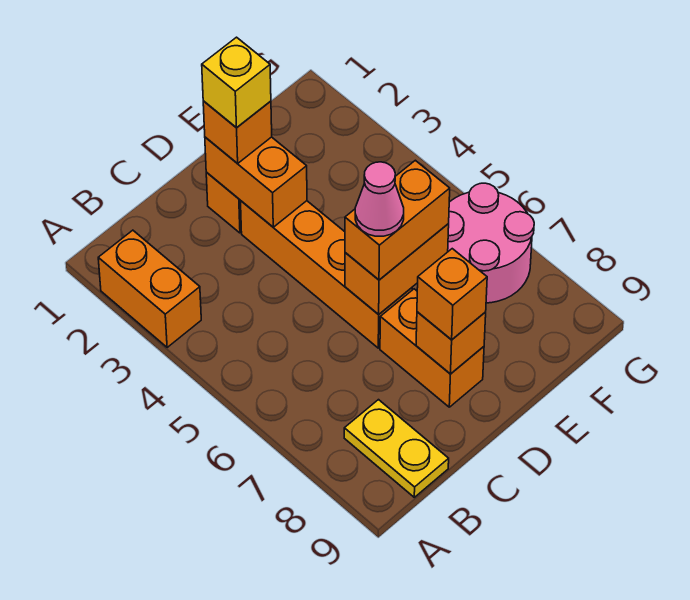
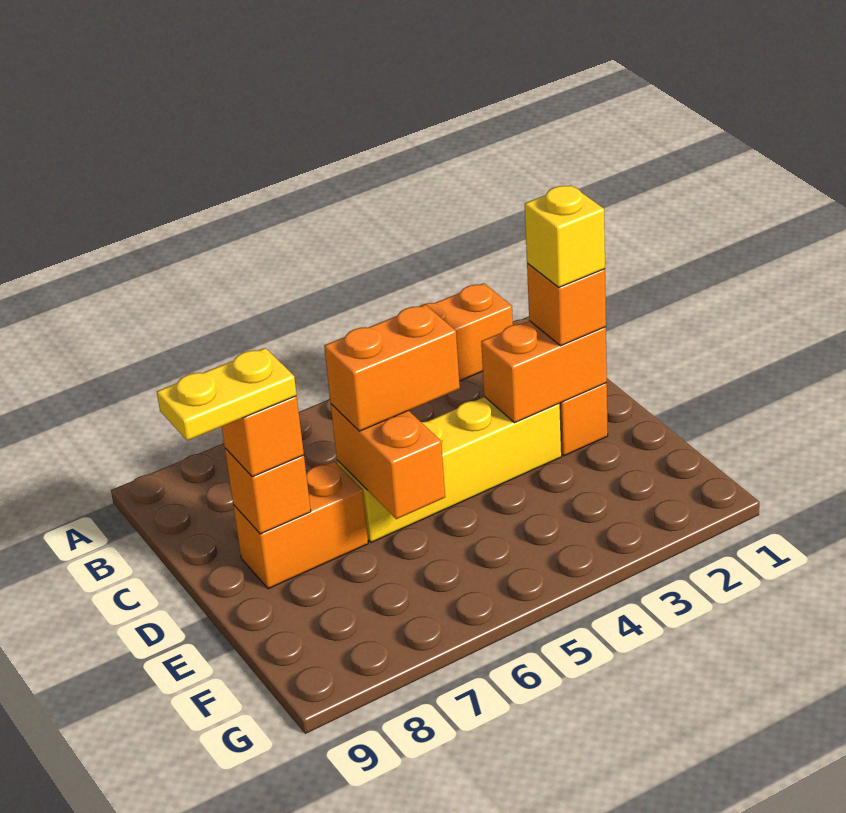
yellow plate B8:B9 level 1 -> yellow plate D8:D9 level 4
orange brick D3:D6 level 1 -> yellow brick D3:D6 level 1
orange brick D6:E6 level 3 -> orange brick D5:D6 level 3
pink cone D6 level 4 -> none
pink round brick F6:G7 level 1 -> none

